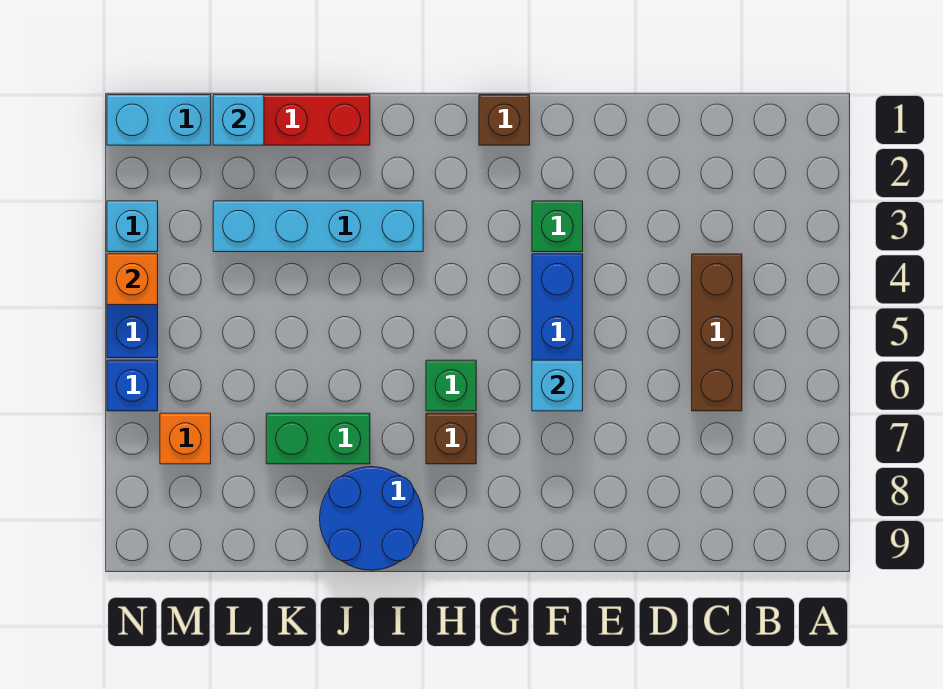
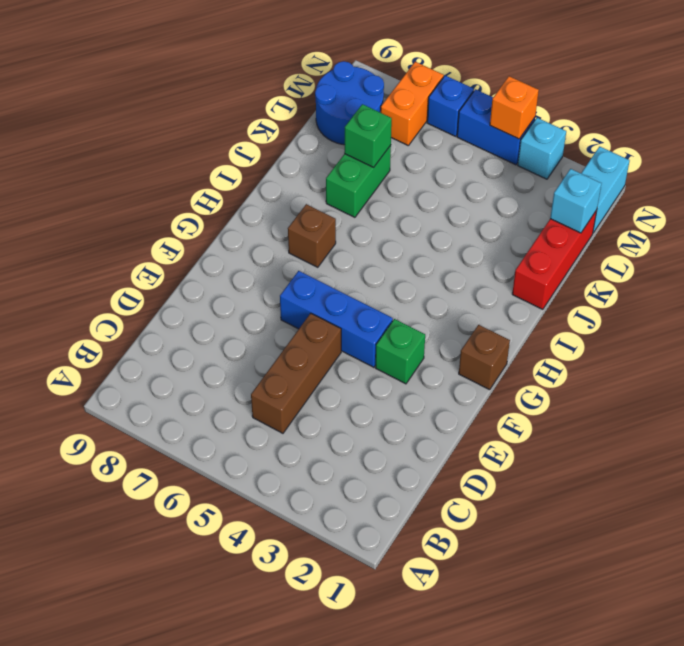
brown brick C4:C6 level 1 -> brown brick C5:E5 level 1
cyan brick F6 level 2 -> none
green brick H6 level 1 -> green brick K7 level 2
cyan brick I3:L3 level 1 -> none
blue round brick I8:J9 level 1 -> blue round brick L8:M9 level 1
orange brick M7 level 1 -> orange brick M7:N7 level 1

